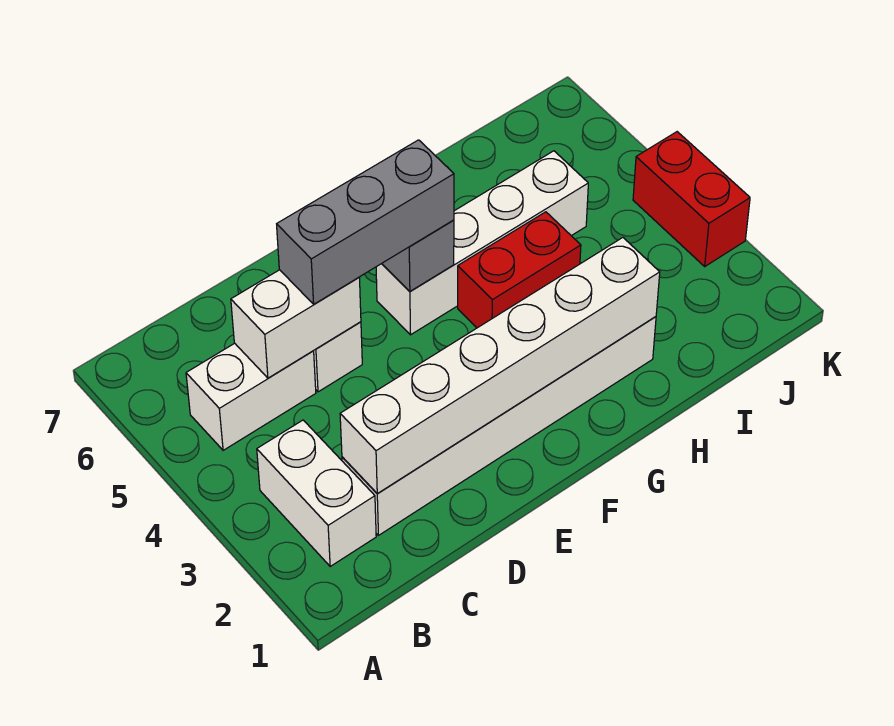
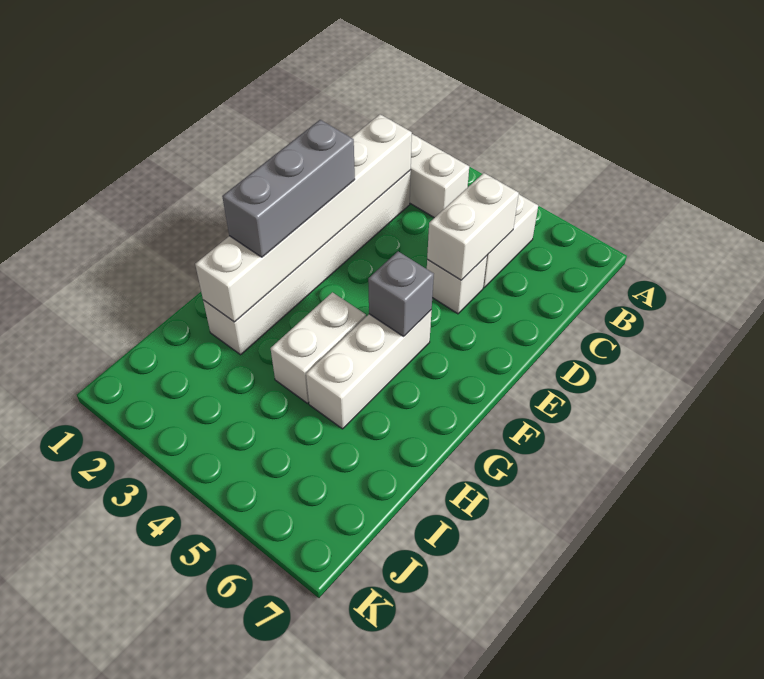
grey brick D5:F5 level 3 -> grey brick E2:G2 level 3
white brick F5:I5 level 1 -> white brick F5:H5 level 1
red brick G4:H4 level 1 -> white brick G4:H4 level 1
red brick K3:K4 level 1 -> none

